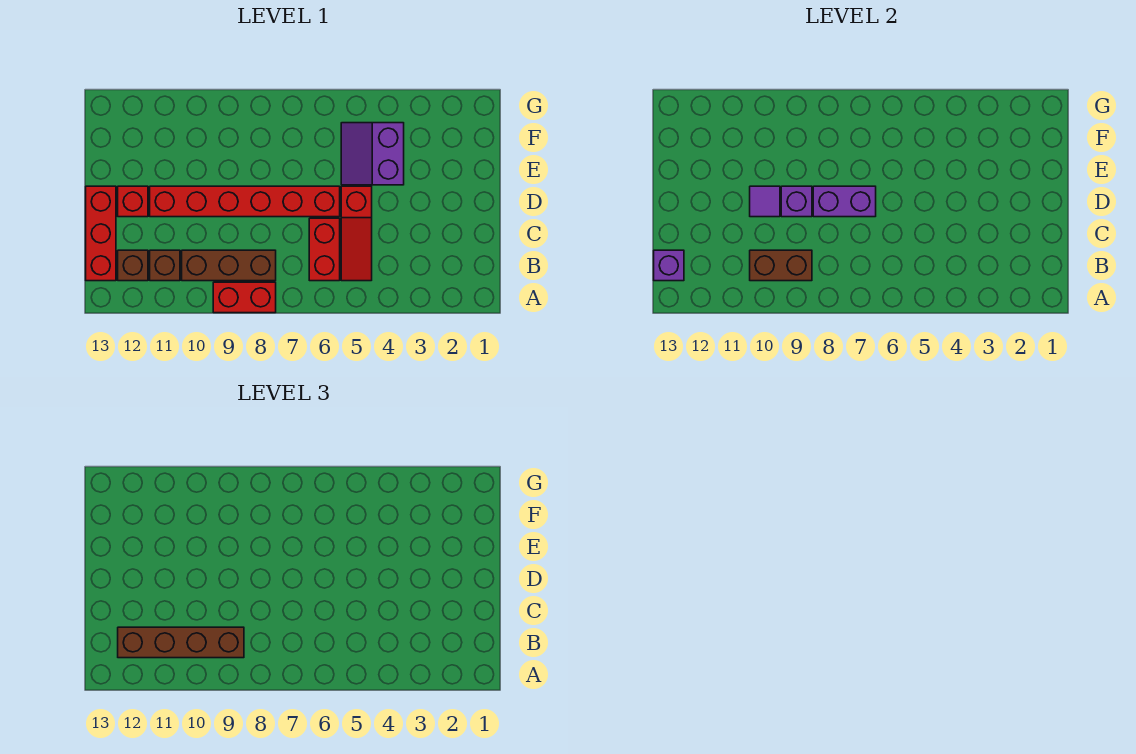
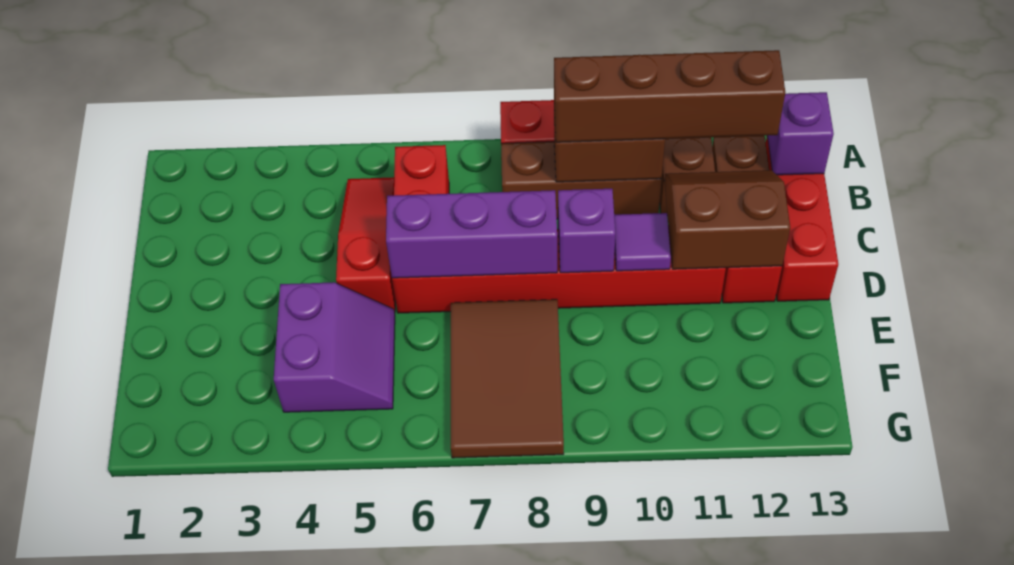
none -> brown slope C11:D12 level 2 top D
purple brick D7:D8 level 2 -> purple brick D6:D8 level 2
none -> brown tile E7:G8 level 1

